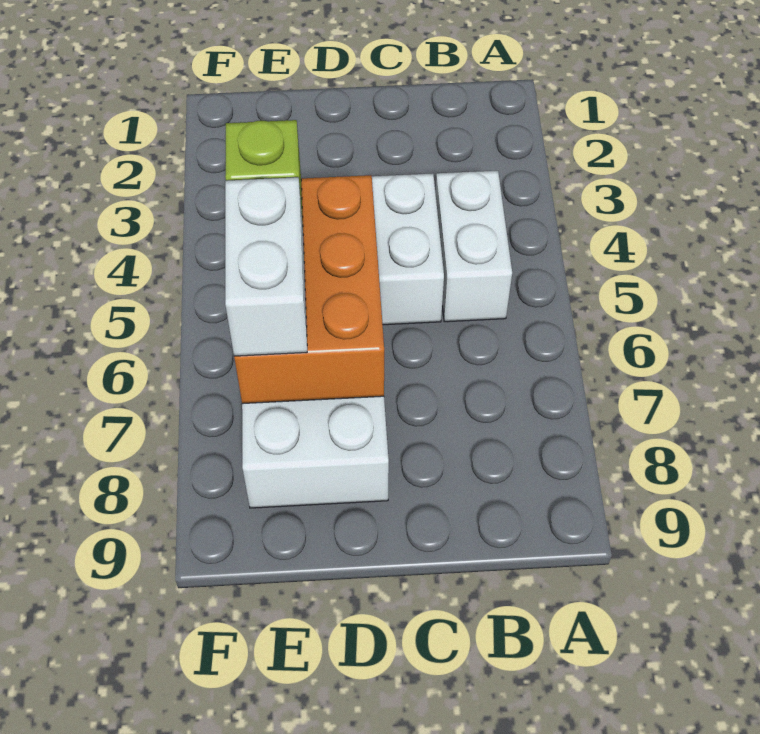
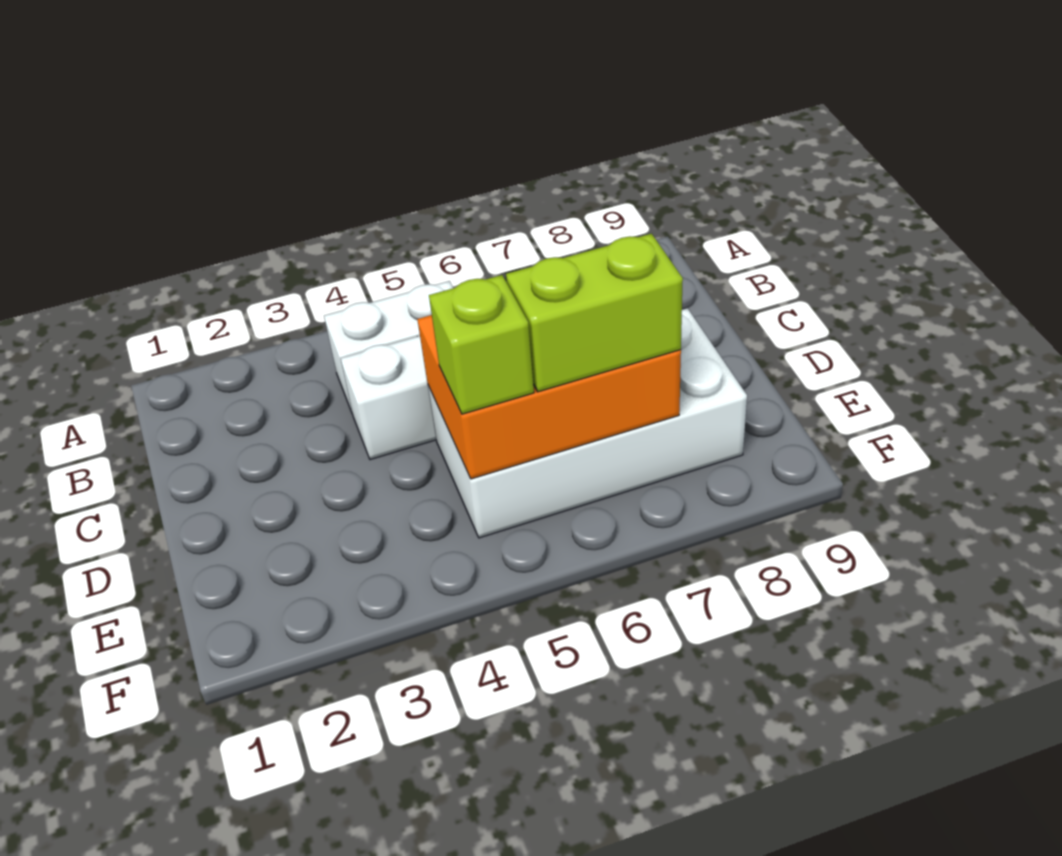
white brick E6:E7 level 3 -> lime brick E6:E7 level 3

